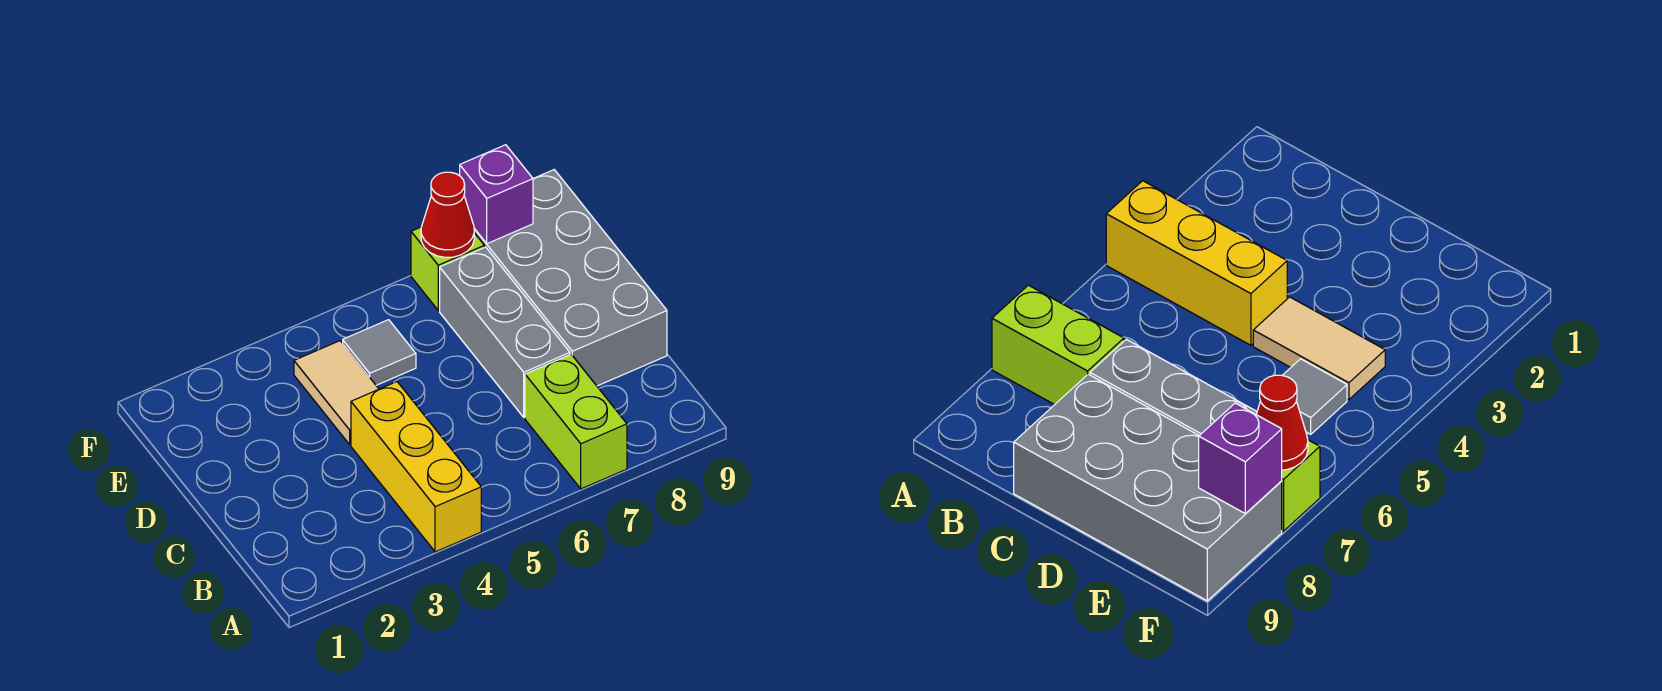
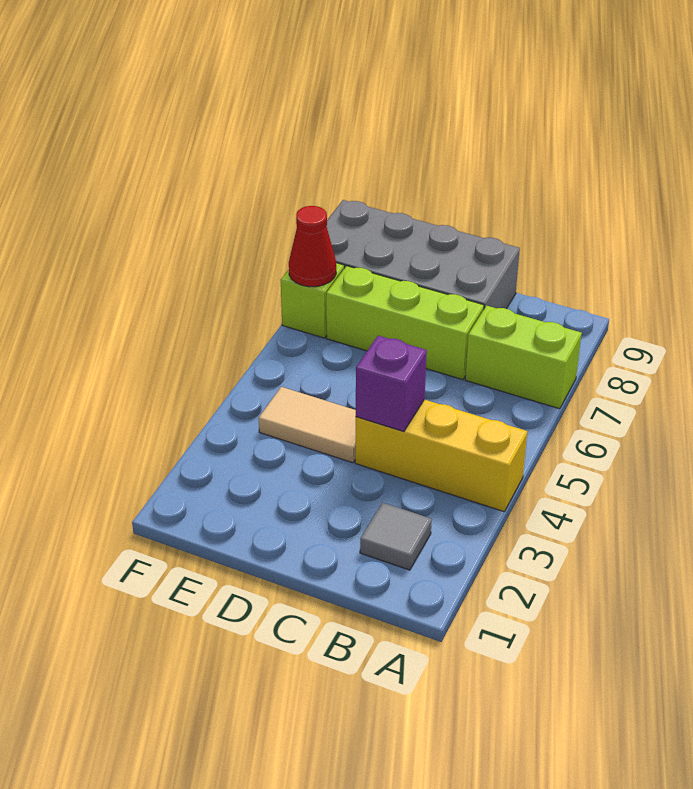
grey brick C7:E7 level 1 -> lime brick C7:E7 level 1
grey tile E5 level 1 -> grey tile B2 level 1
purple brick F8 level 2 -> purple brick C4 level 2

